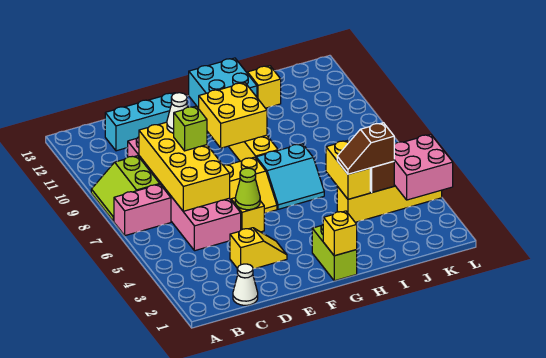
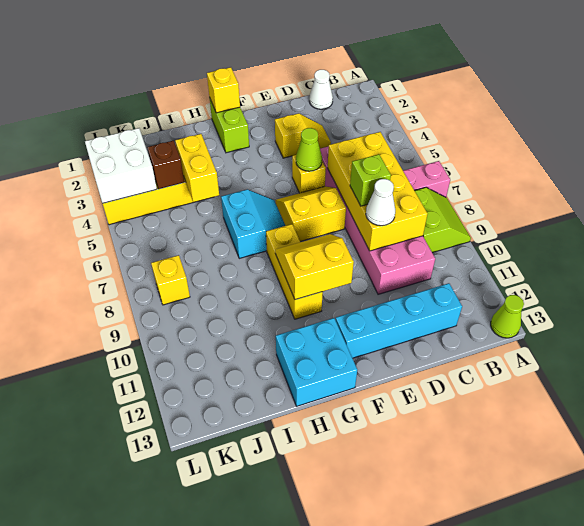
none -> lime cone A13 level 1
cyan brick C12:E12 level 1 -> cyan brick C12:F12 level 1
yellow slope D3:E3 level 1 top D -> yellow slope D3:E3 level 1 top E
yellow brick F9:G10 level 2 -> yellow slope F9:G10 level 2 top 10
cyan slope G6:H7 level 1 top 7 -> cyan slope G6:H7 level 1 top H
brown slope I4:J4 level 3 top J -> none
yellow brick I12 level 1 -> yellow brick K8 level 1
pink brick K3:L4 level 2 -> white brick K3:L4 level 2

